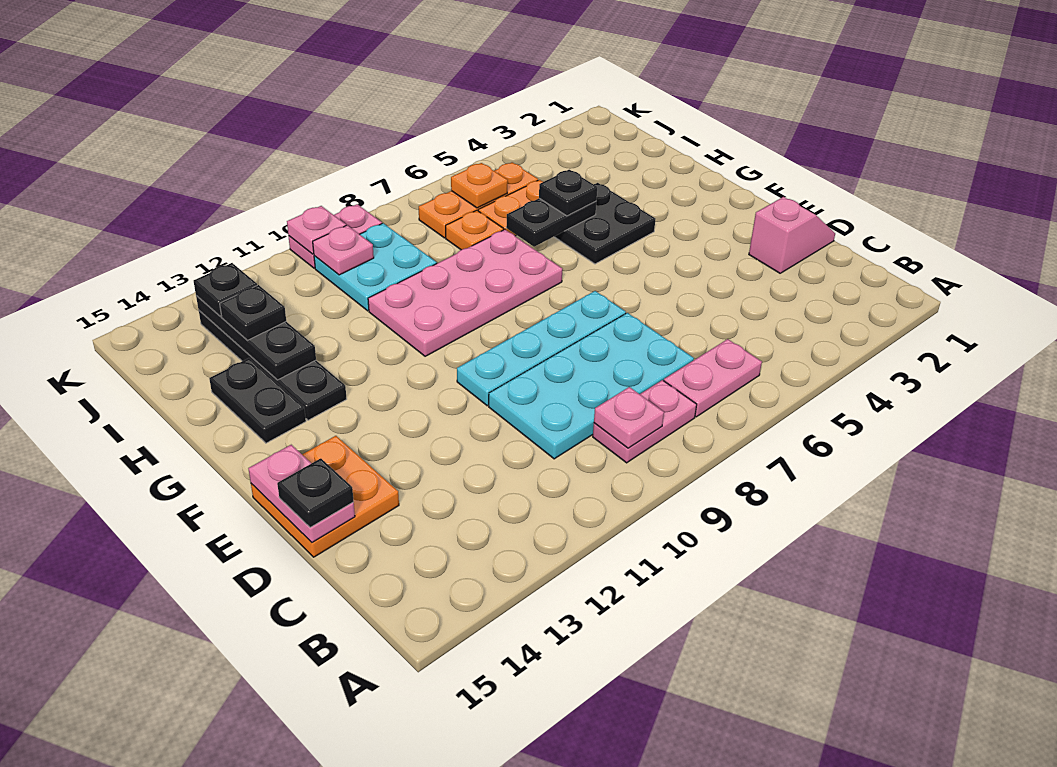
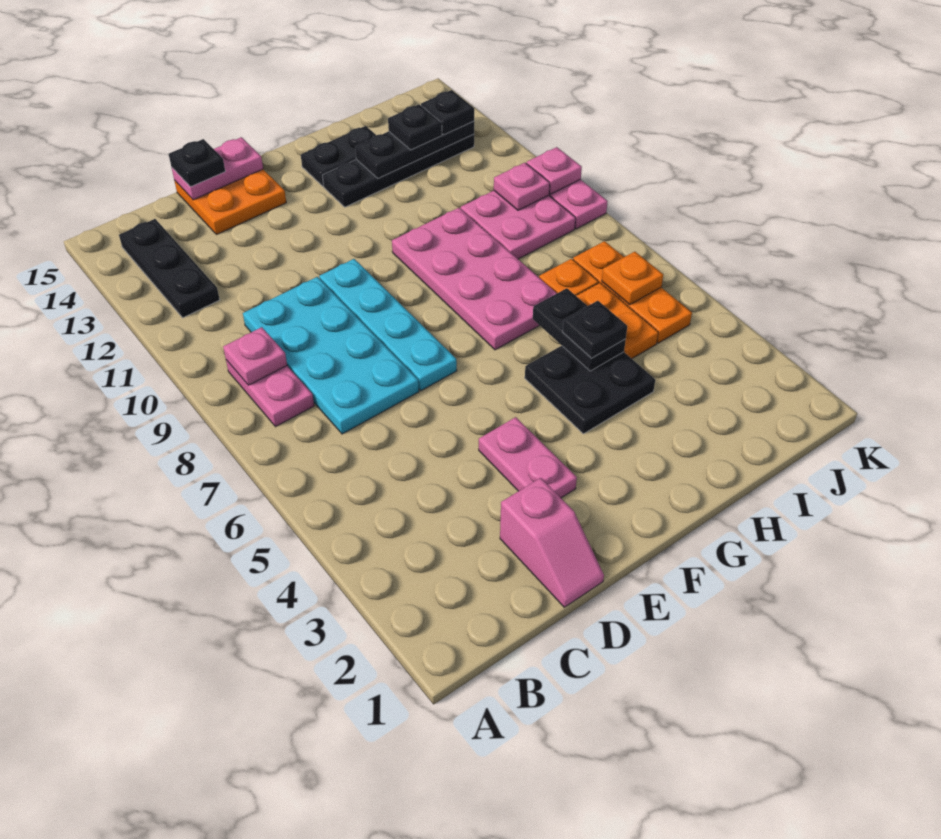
pink plate B6:B7 level 1 -> pink plate E3:E4 level 1
none -> black plate B12:B14 level 1
cyan plate I9:J10 level 1 -> pink plate I9:J10 level 1

